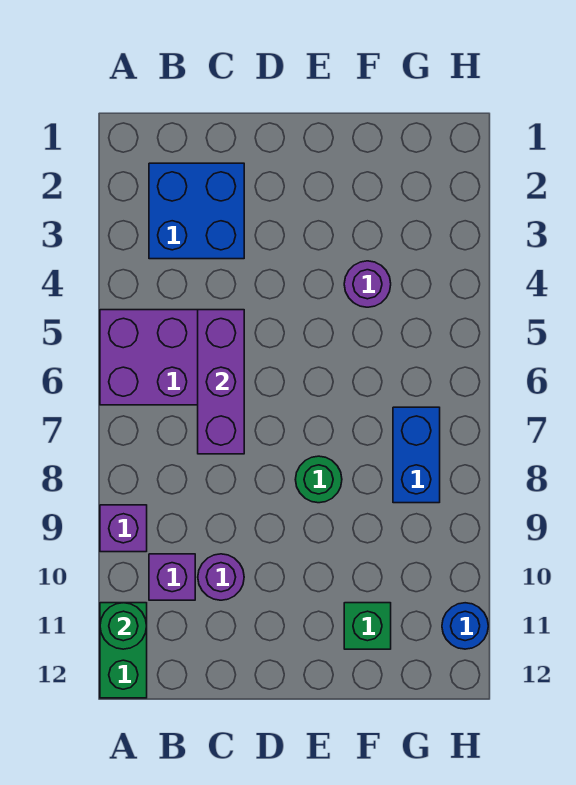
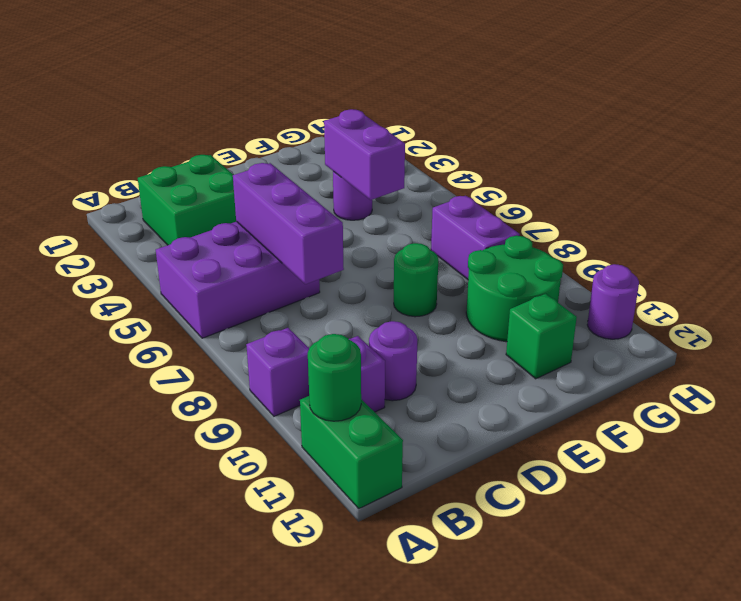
blue brick B2:C3 level 1 -> green brick B2:C3 level 1
none -> purple brick F4:F5 level 2
none -> green round brick F9:G10 level 1
blue brick G7:G8 level 1 -> purple brick G7:G8 level 1
blue round brick H11 level 1 -> purple round brick H11 level 1

